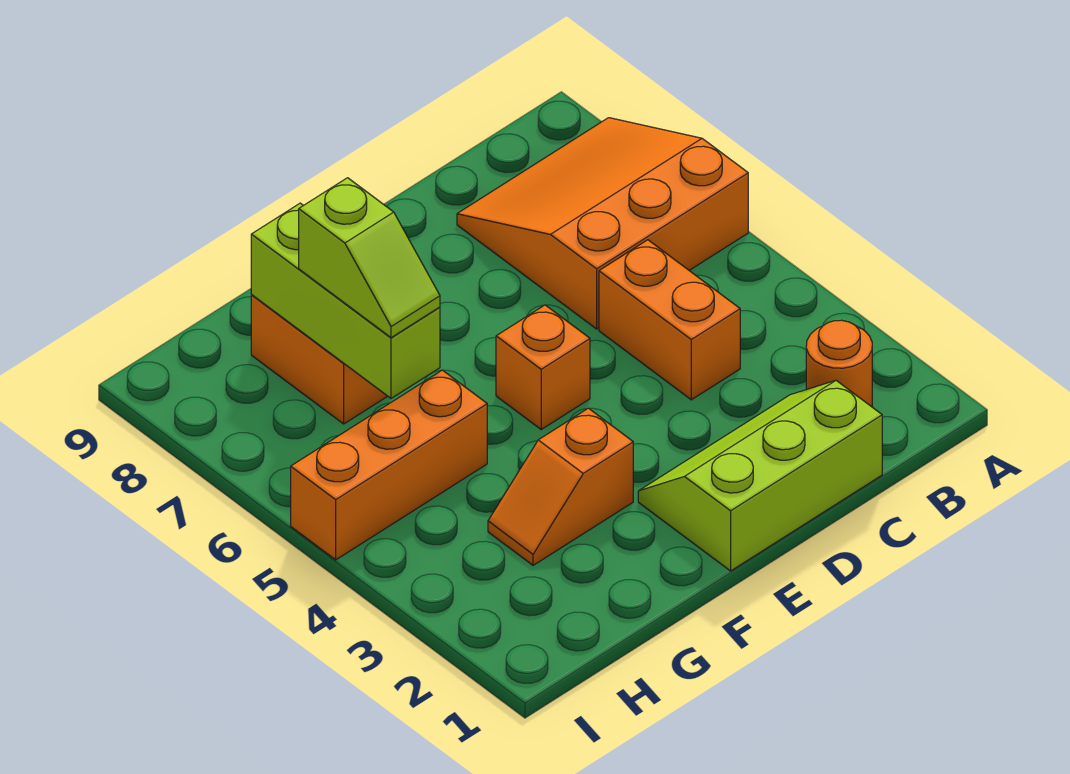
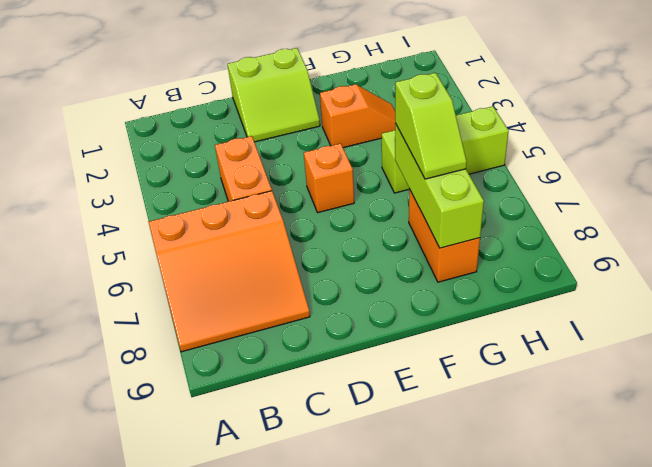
orange round brick B2 level 1 -> none
lime slope C1:E2 level 1 top 1 -> lime slope D1:E2 level 1 top 1
orange brick G5:I5 level 1 -> lime brick G5:I5 level 1
lime slope G6:G7 level 3 top 7 -> lime slope G6:G7 level 3 top 6

